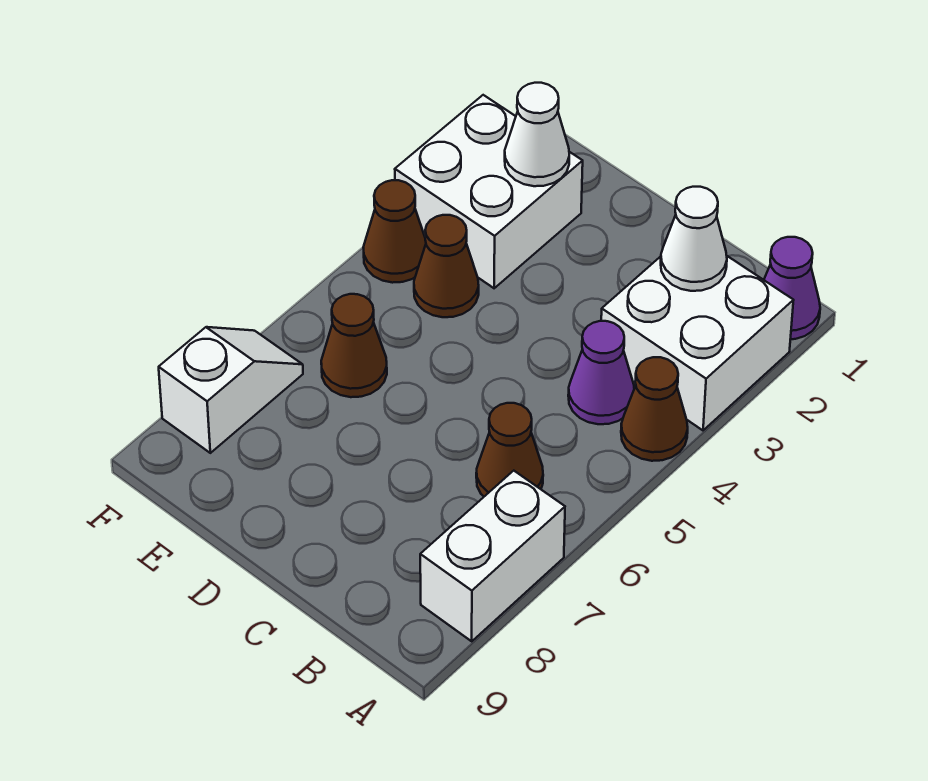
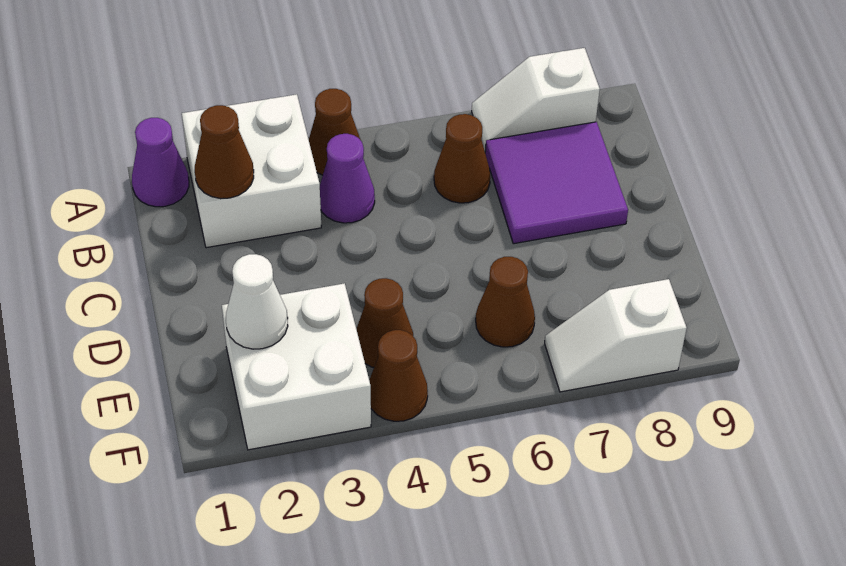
white brick A7:A8 level 1 -> white slope A7:A8 level 1 top 8
white cone B2 level 2 -> brown cone B2 level 2
none -> purple tile B7:C8 level 1

